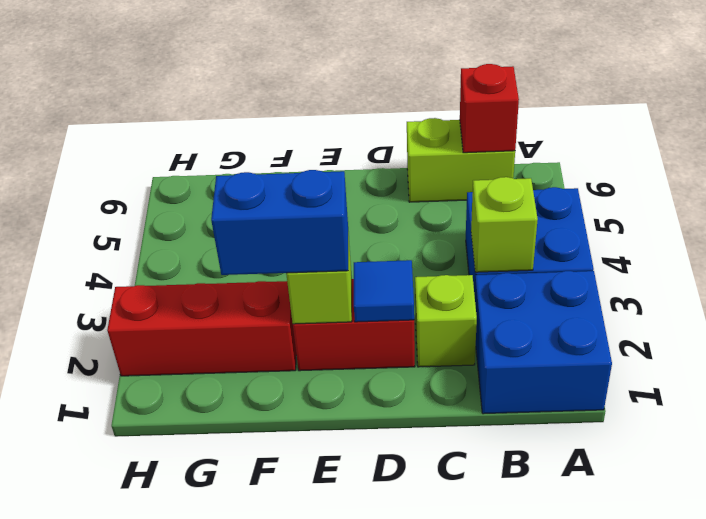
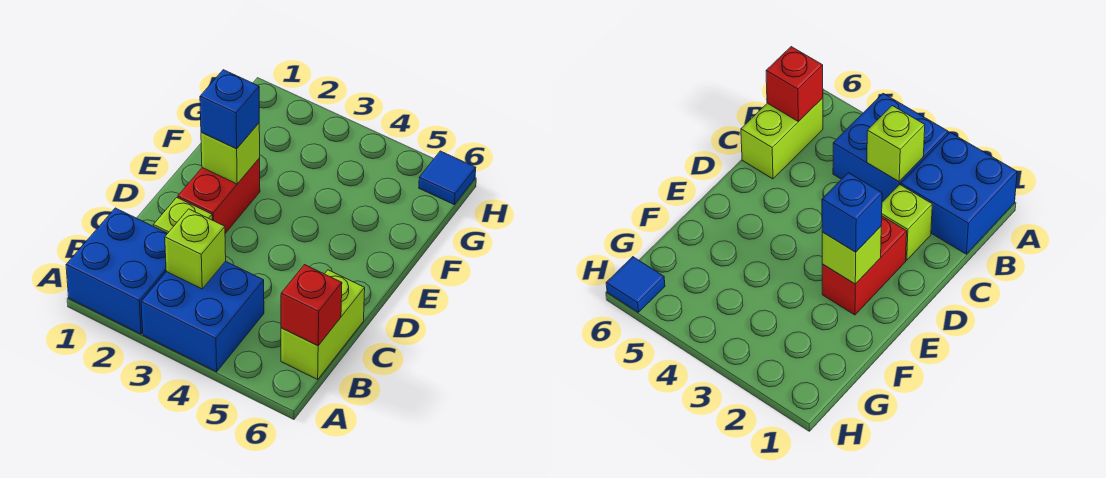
blue tile D2 level 2 -> blue tile H6 level 1
blue brick E2:F2 level 3 -> blue brick E2 level 3
red brick F2:H2 level 1 -> none

